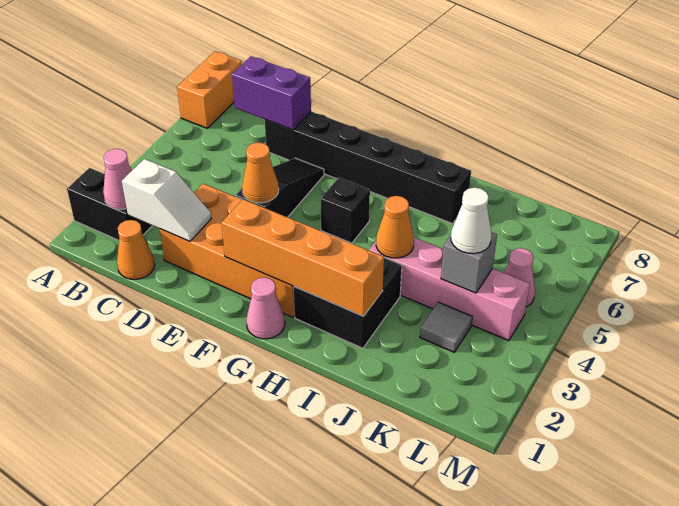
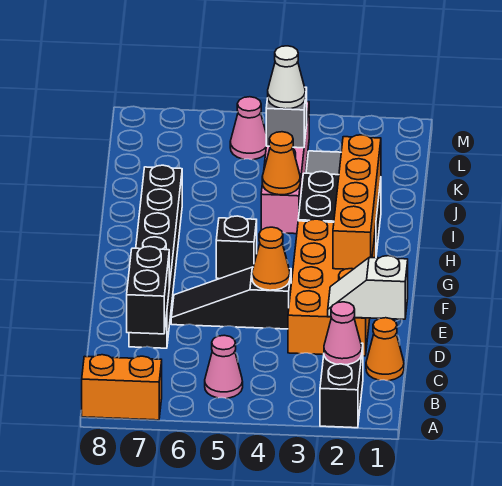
white slope C2:D2 level 2 top C -> white slope D1:D2 level 2 top 1
purple brick C7:D7 level 2 -> black brick C7:D7 level 2
pink cone G1 level 1 -> pink cone B5 level 1

